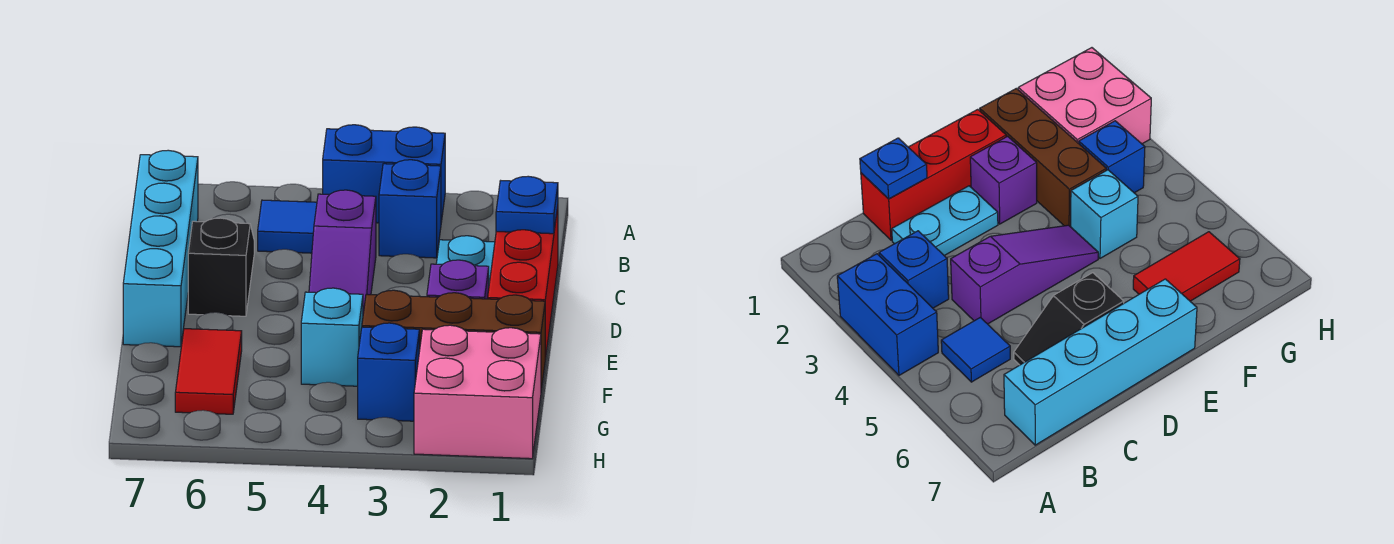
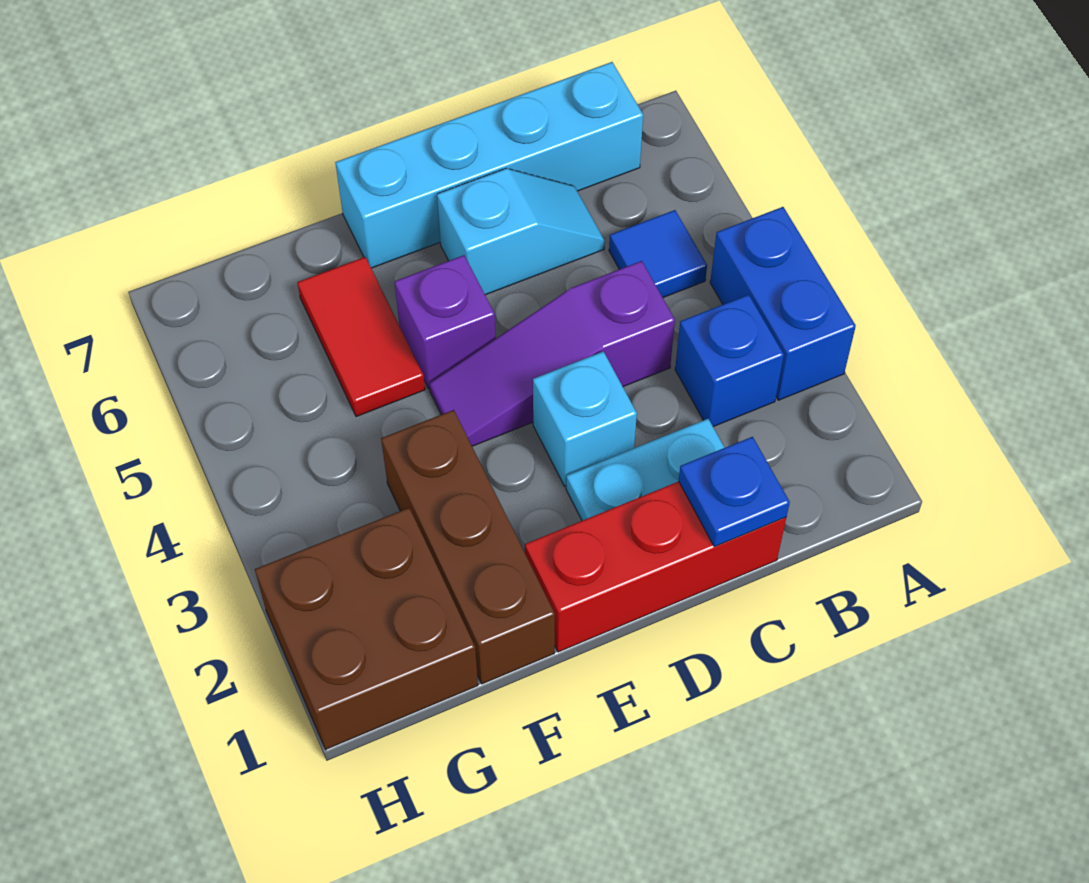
black slope C6:D6 level 1 top D -> cyan slope C6:D6 level 1 top D
purple brick E2 level 1 -> purple brick E5 level 1
cyan brick F4 level 1 -> cyan brick D3 level 1
red tile F6:G6 level 1 -> red tile F5:F6 level 1
pink brick G1:H2 level 1 -> brown brick G1:H2 level 1
blue brick G3 level 1 -> none

